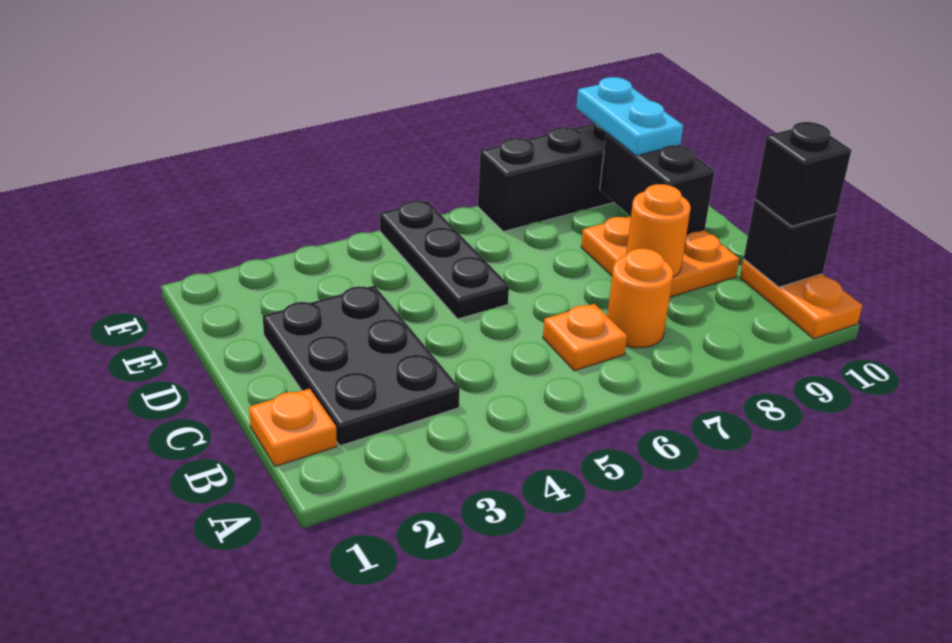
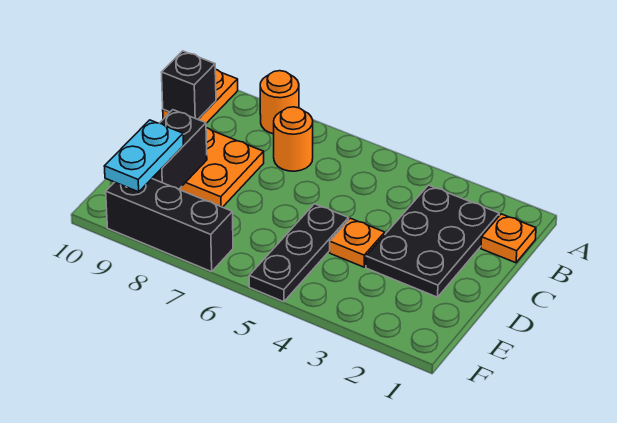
orange plate B6 level 1 -> orange plate D4 level 1
black brick B10 level 3 -> none
orange round brick C8 level 2 -> orange round brick A8 level 1

